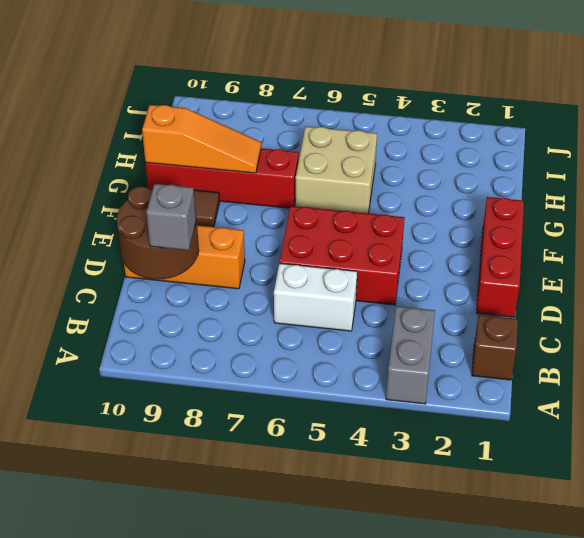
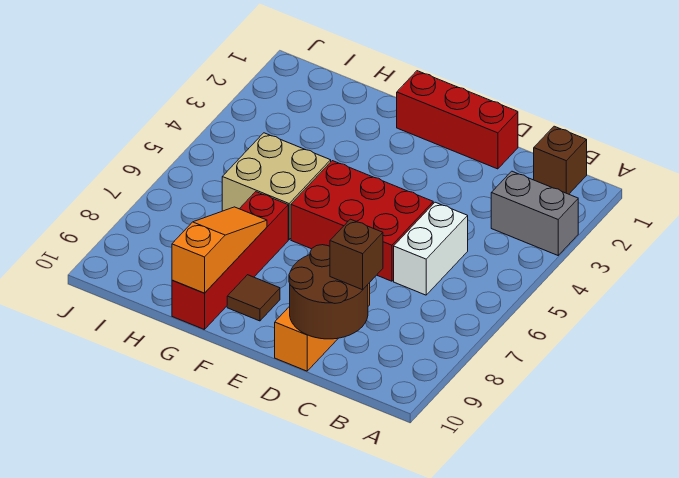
grey brick C9 level 3 -> brown brick C9 level 3
red brick D4:E6 level 1 -> red brick D5:F6 level 1

